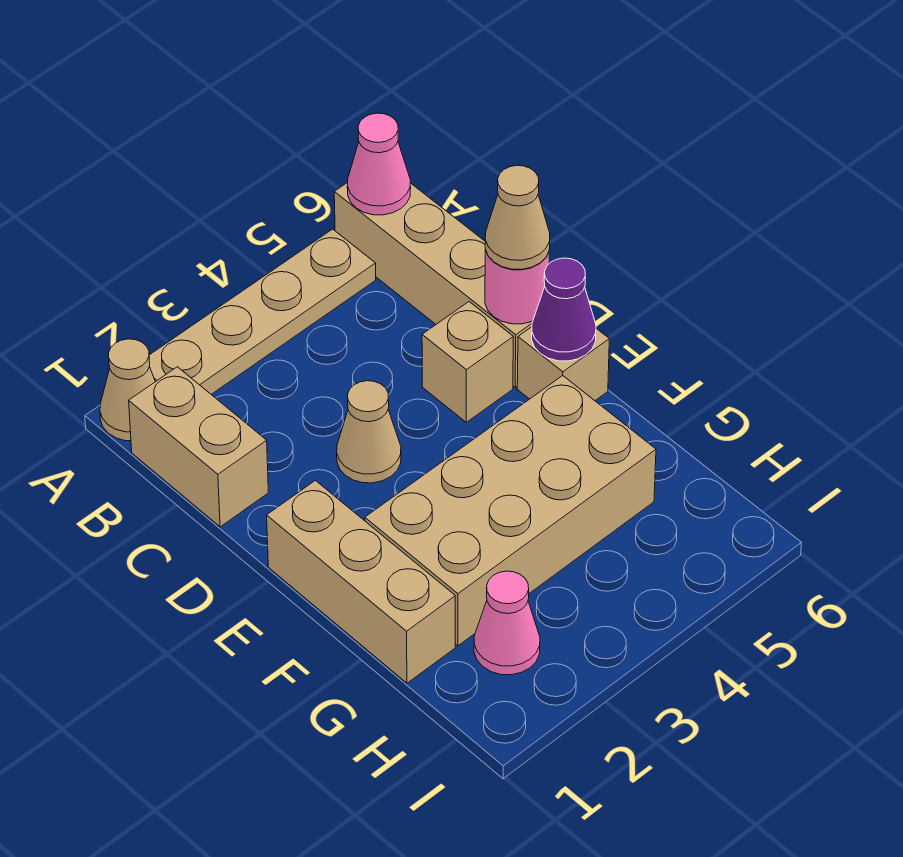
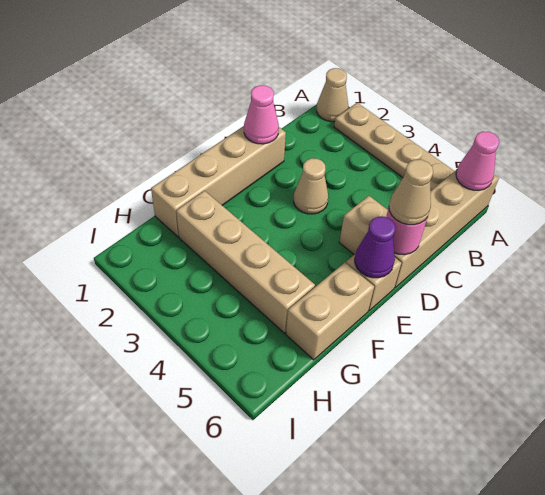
tan brick B1:C1 level 1 -> tan brick F6:G6 level 1
tan brick E1:G1 level 1 -> tan brick D1:G1 level 1
tan brick F2:G5 level 1 -> tan brick G2:G5 level 1
pink cone H2 level 1 -> pink cone D1 level 2

